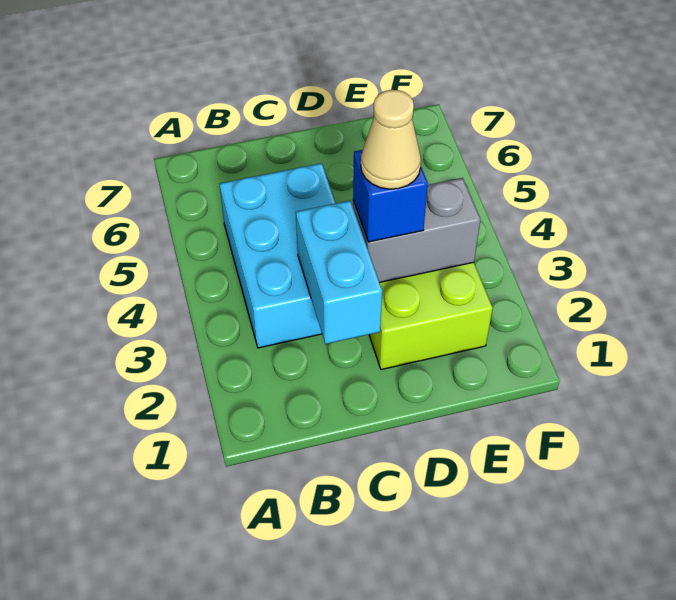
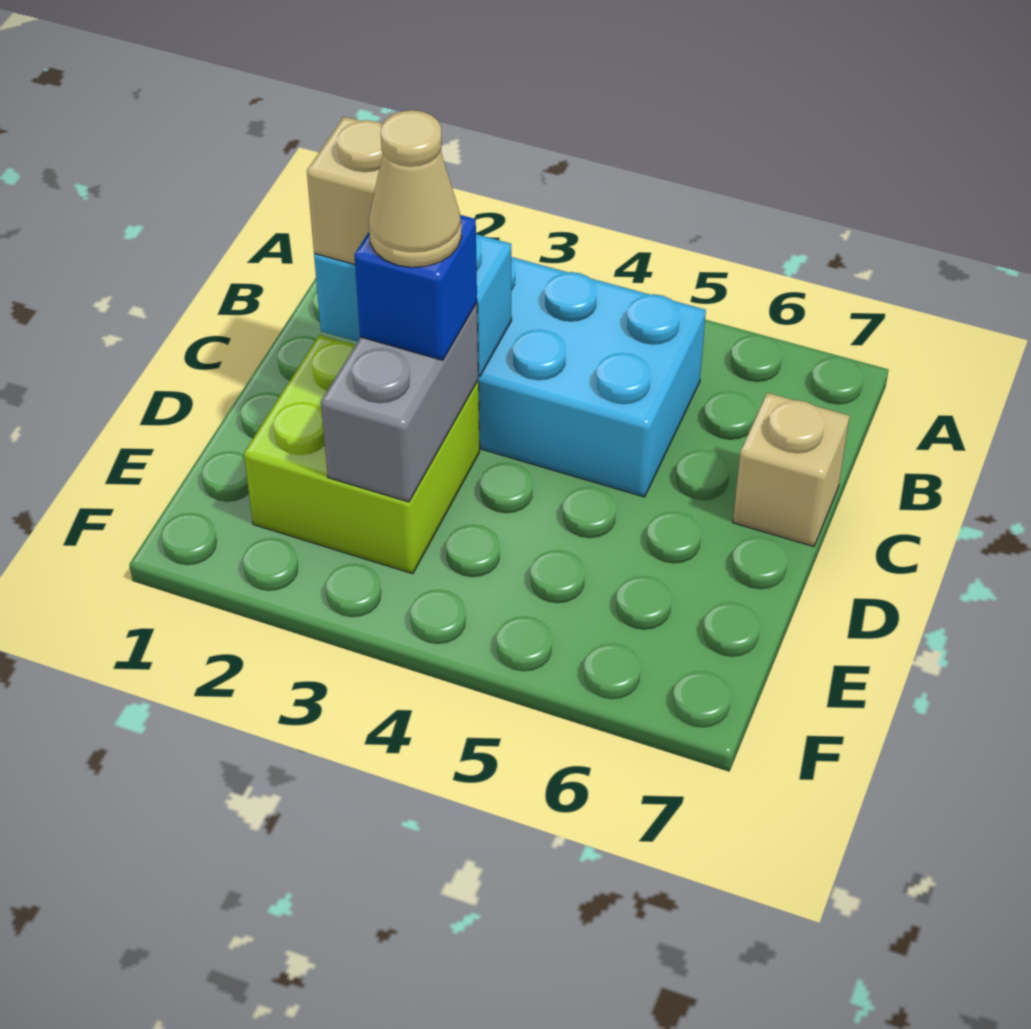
none -> tan brick C2 level 3
none -> tan brick C7 level 1

